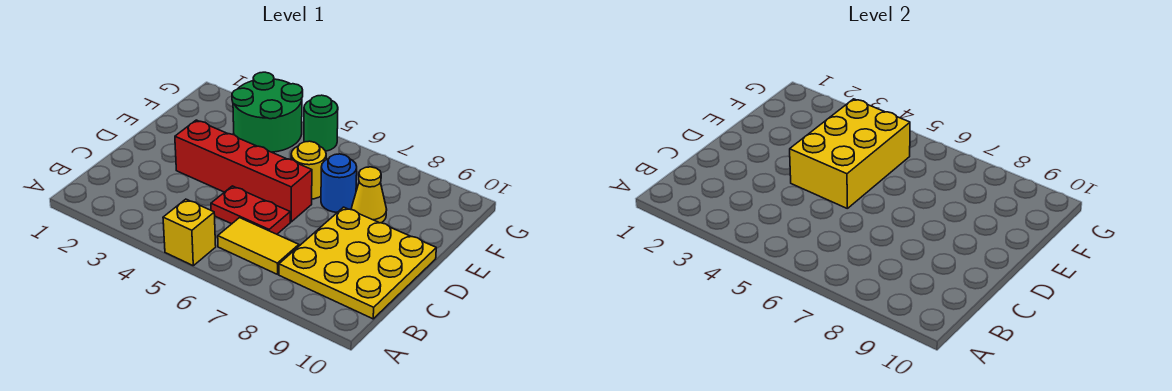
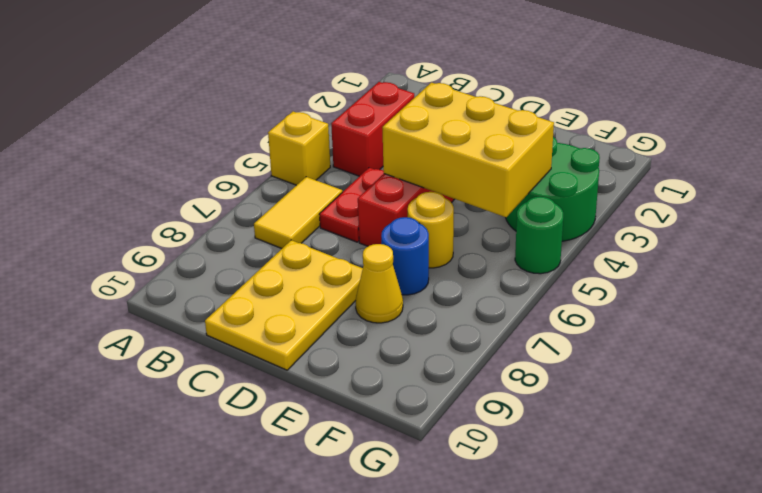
none -> red brick B3:B4 level 1
yellow plate B8:D10 level 1 -> yellow plate C8:D10 level 1

